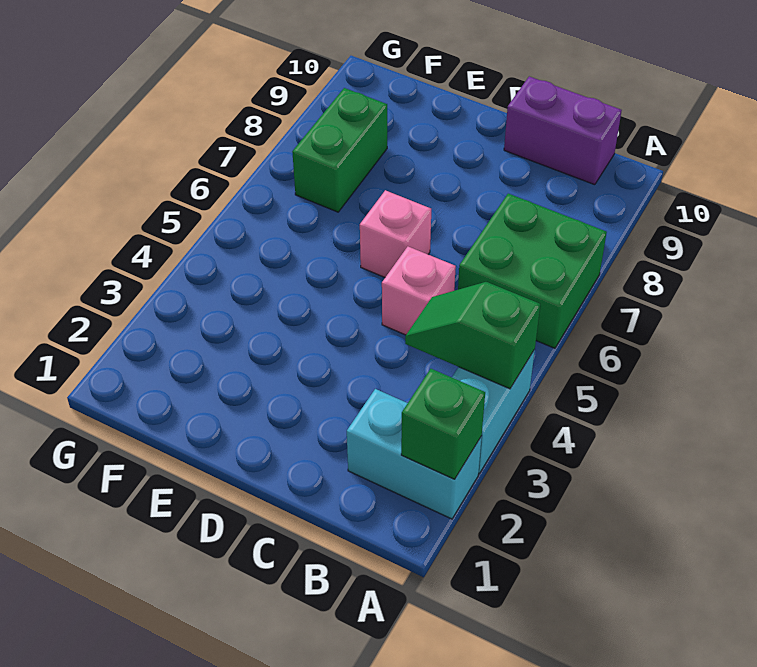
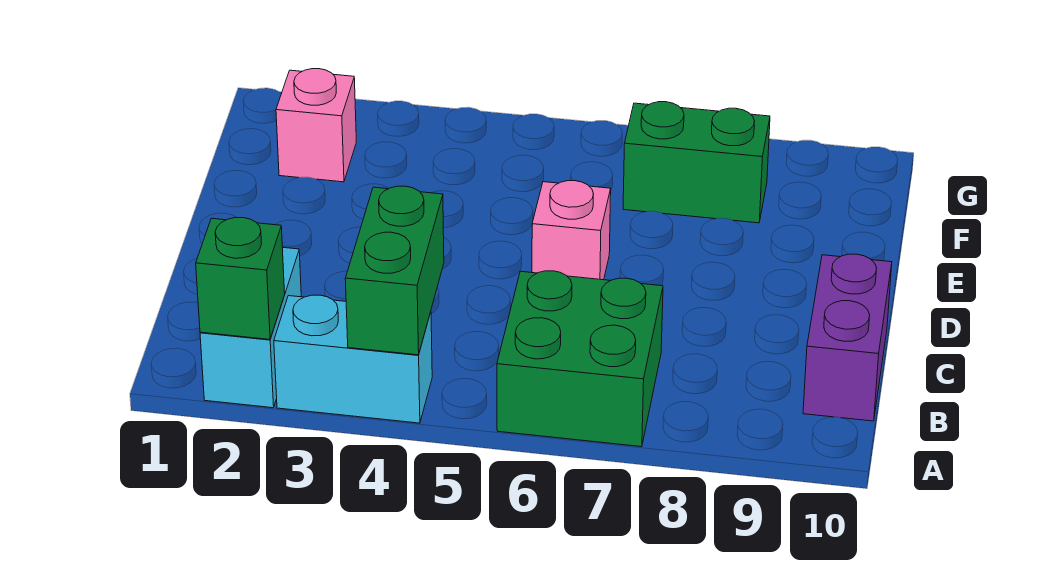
green slope A4:B4 level 2 top A -> green brick A4:B4 level 2
pink brick C5 level 1 -> pink brick F2 level 1

